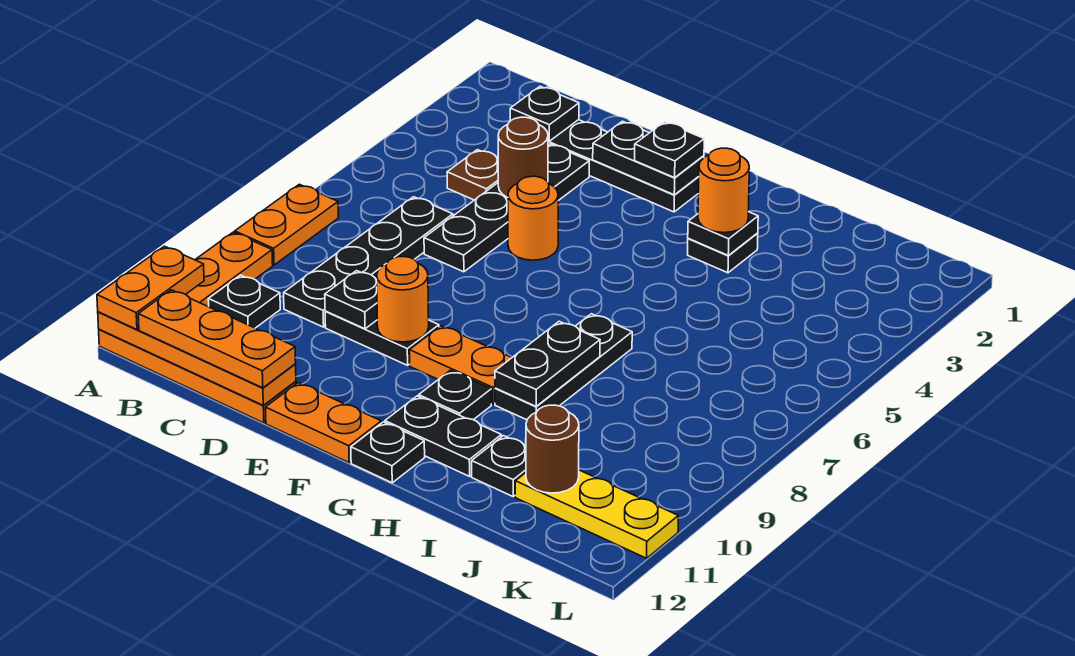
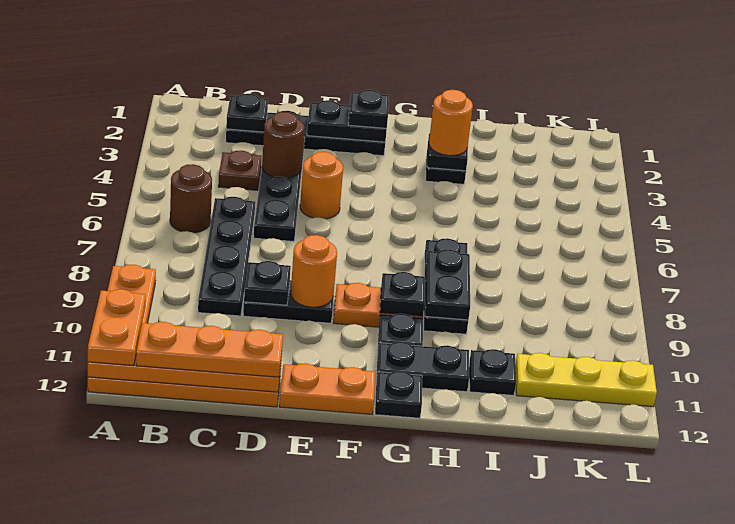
orange plate A7:A8 level 1 -> none
black plate B10 level 1 -> black plate G9 level 2
brown round brick J11 level 2 -> brown round brick B6 level 1

